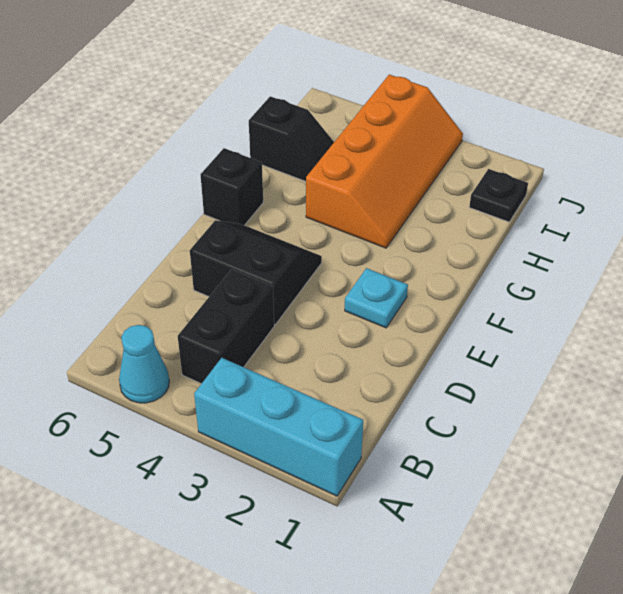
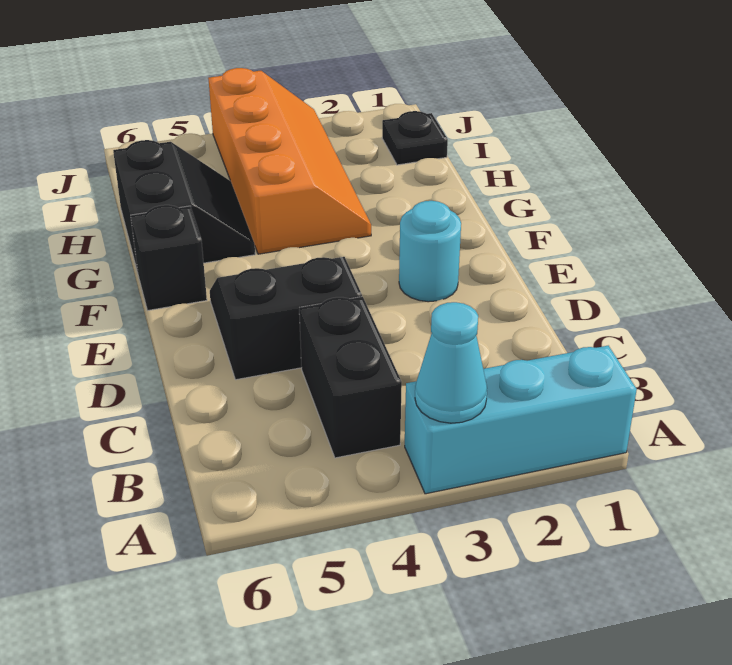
cyan cone A5 level 1 -> cyan cone A3 level 2
cyan plate E2 level 1 -> cyan round brick E2 level 1
black slope H5:H6 level 1 top 6 -> black slope G5:H6 level 1 top 6

